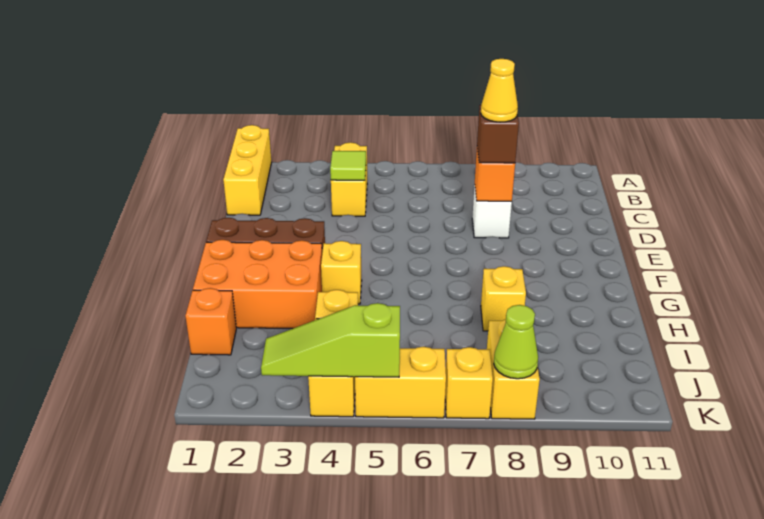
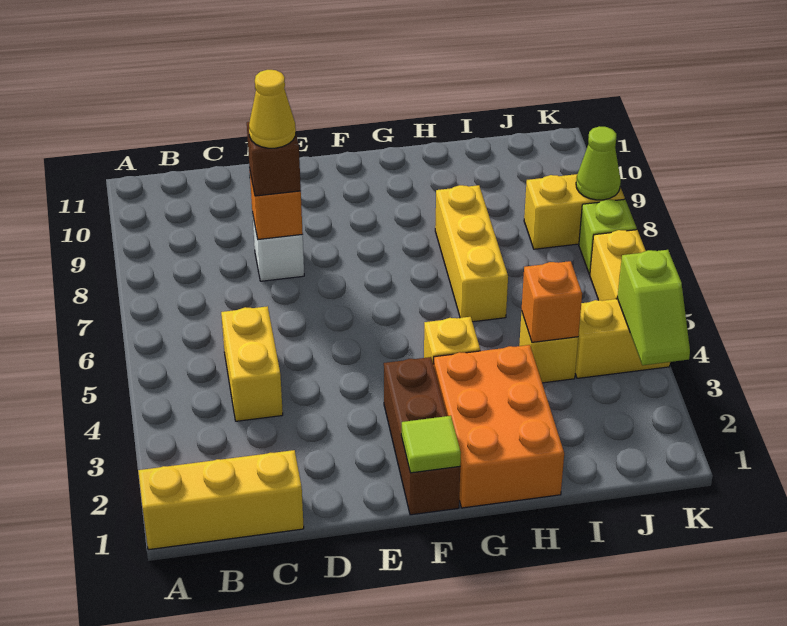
yellow brick B4:C4 level 1 -> yellow brick C4:C5 level 1
lime tile C4 level 2 -> lime tile F1 level 2
yellow brick H8 level 1 -> yellow brick H6:H8 level 1
orange brick I1 level 1 -> orange brick I4 level 2
lime slope K3:K5 level 2 top 5 -> lime slope K3:K4 level 2 top 4
yellow brick K7 level 1 -> lime brick K7 level 1

